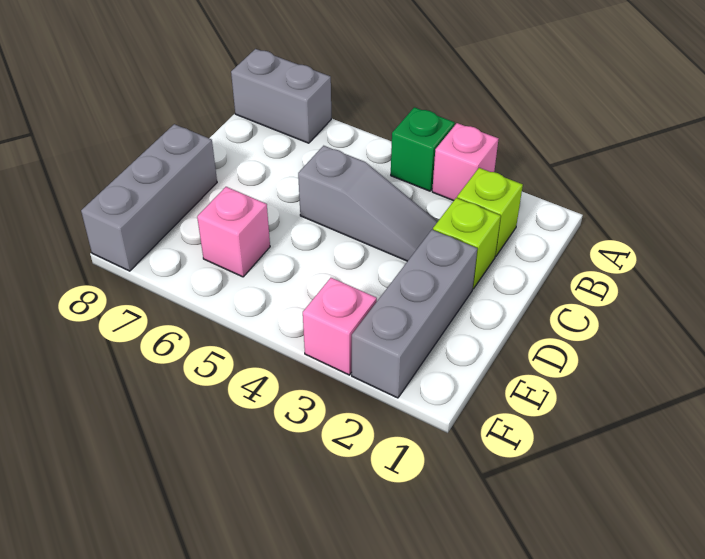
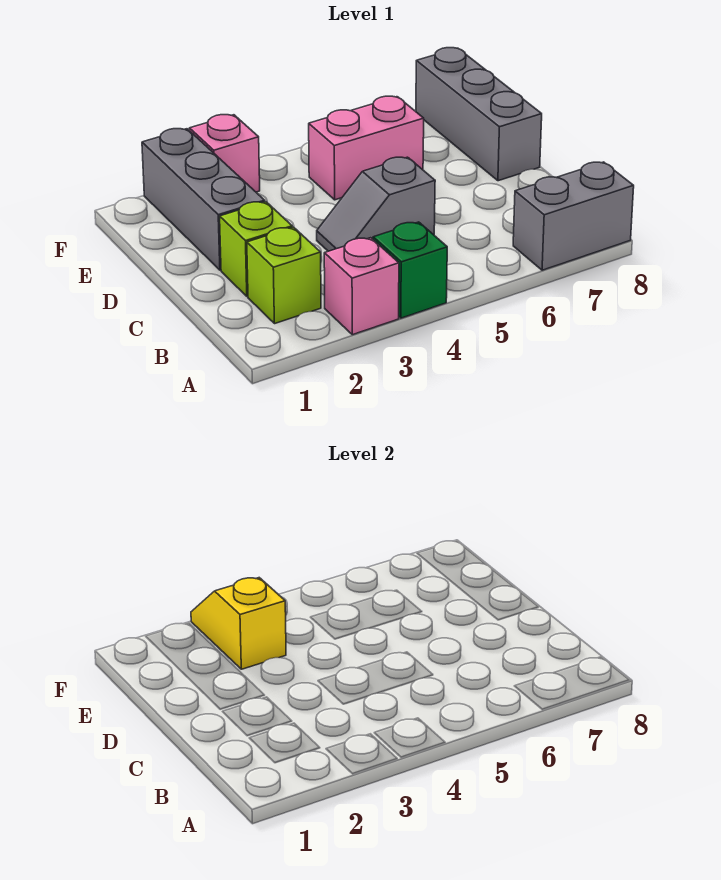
grey slope C3:C5 level 1 top 5 -> grey slope C4:C5 level 1 top 5
none -> yellow slope E3:F3 level 2 top E
pink brick E6 level 1 -> pink brick E5:E6 level 1

